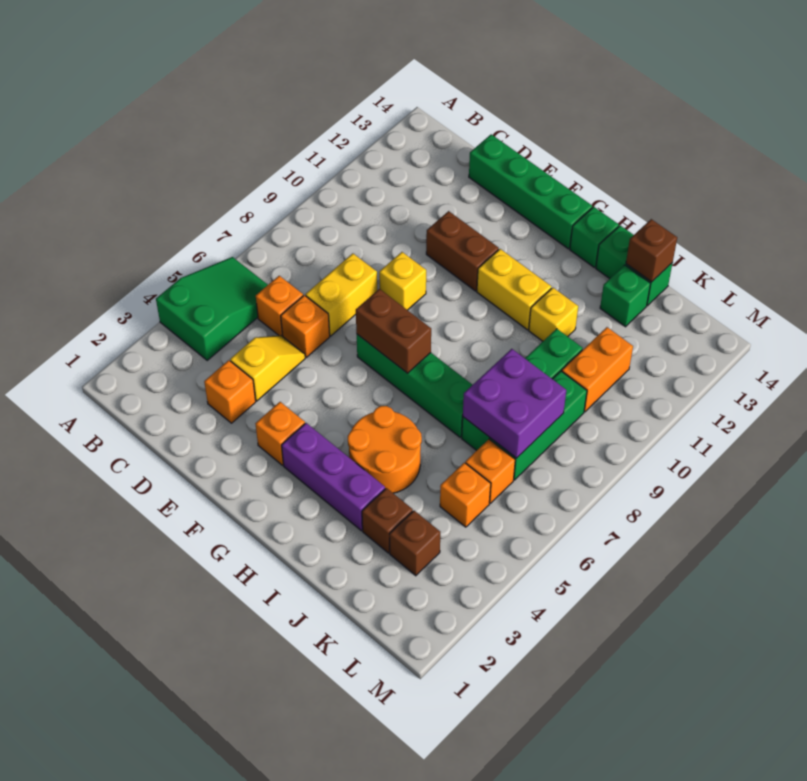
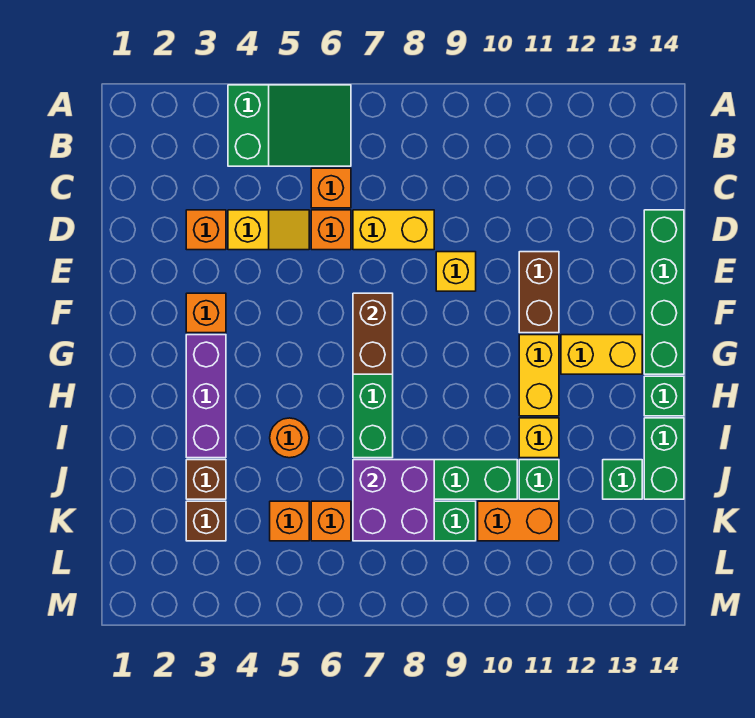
none -> yellow brick G12:G13 level 1
orange round brick H4:I5 level 1 -> orange round brick I5 level 1
none -> green brick J11 level 1
brown brick J14 level 2 -> none

